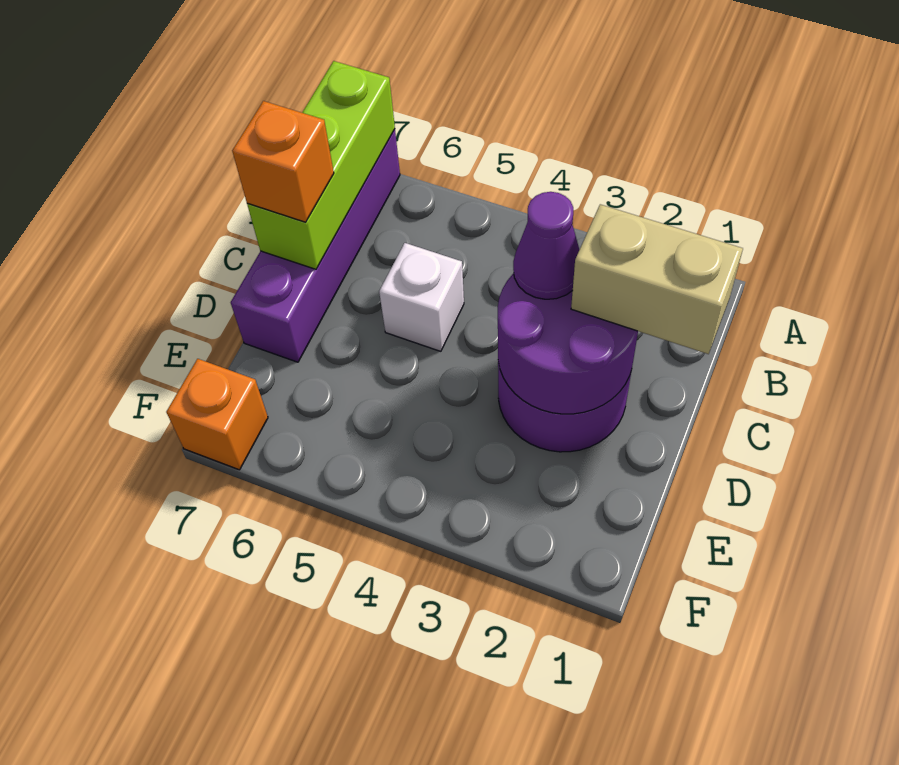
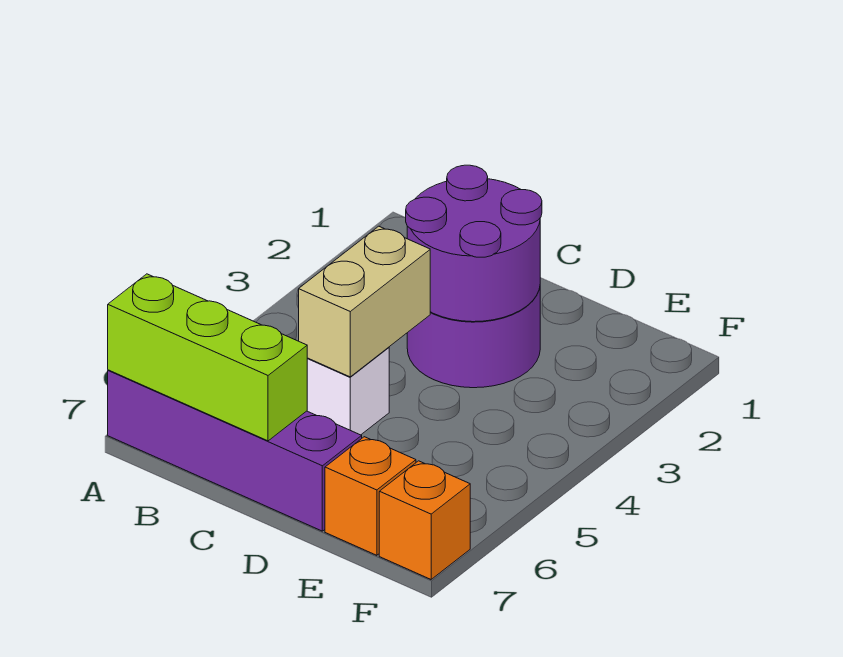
tan brick C1:C2 level 3 -> tan brick C4:C5 level 2
purple cone C3 level 3 -> none
orange brick C7 level 3 -> orange brick E7 level 1

